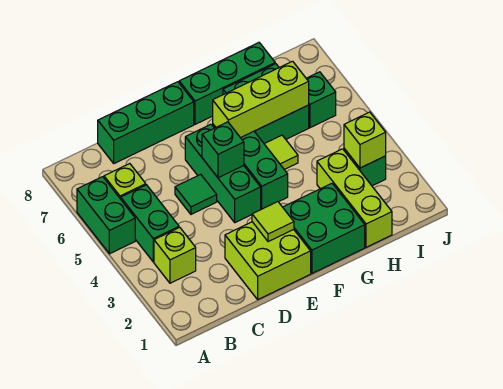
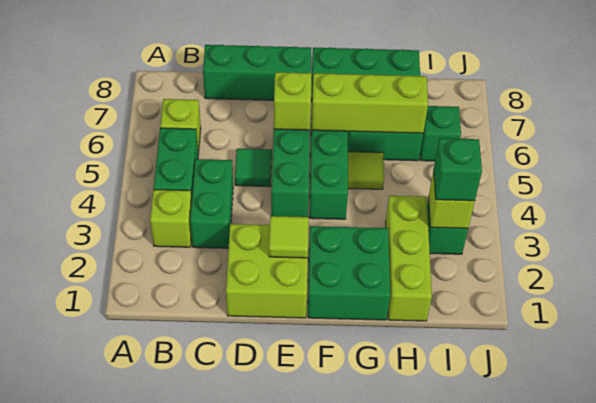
green brick A5:A6 level 1 -> green brick C3:C4 level 1
green brick E5 level 2 -> green brick I3 level 3
none -> lime brick E6 level 2

